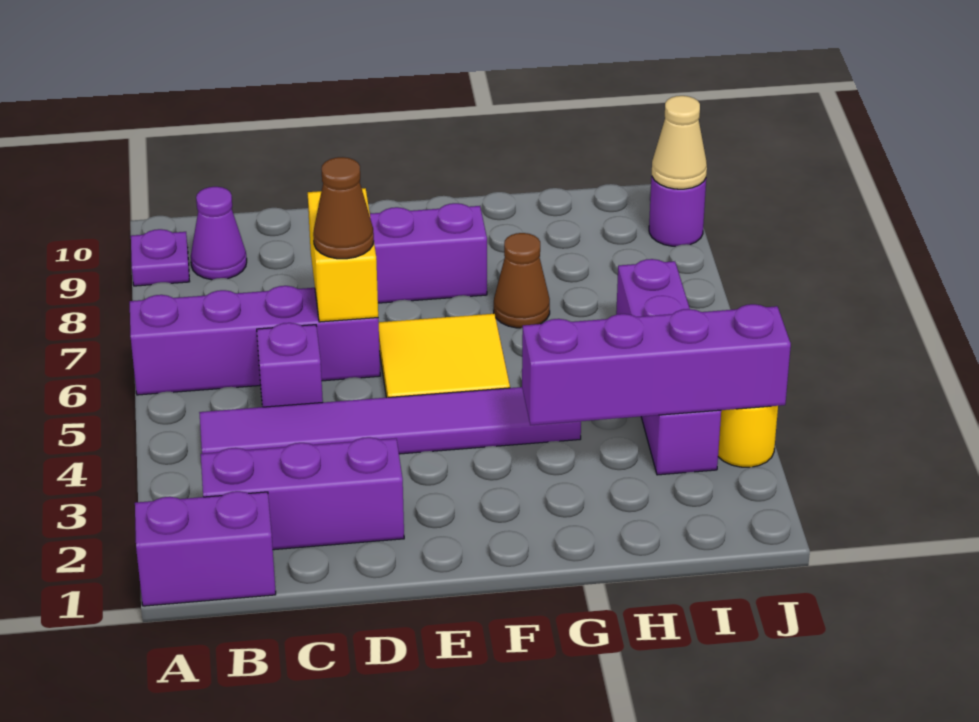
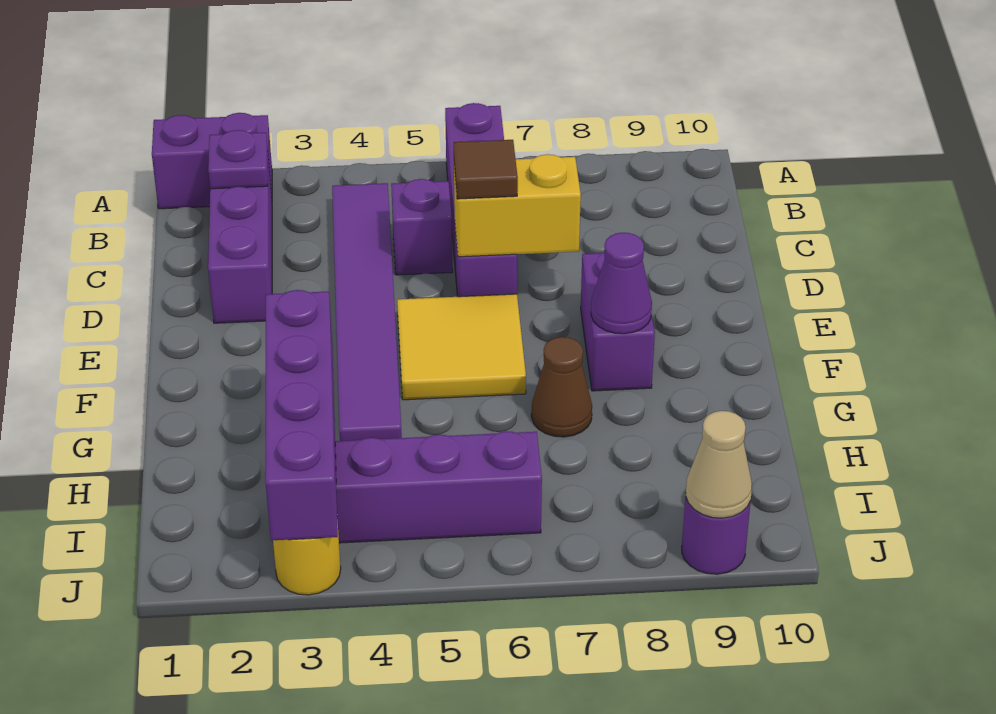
purple brick A1:B1 level 1 -> purple brick A1:A2 level 1
purple plate A9 level 1 -> purple plate B2 level 2
purple cone B9 level 1 -> purple cone F8 level 2
brown cone D6 level 3 -> brown tile D6 level 3

